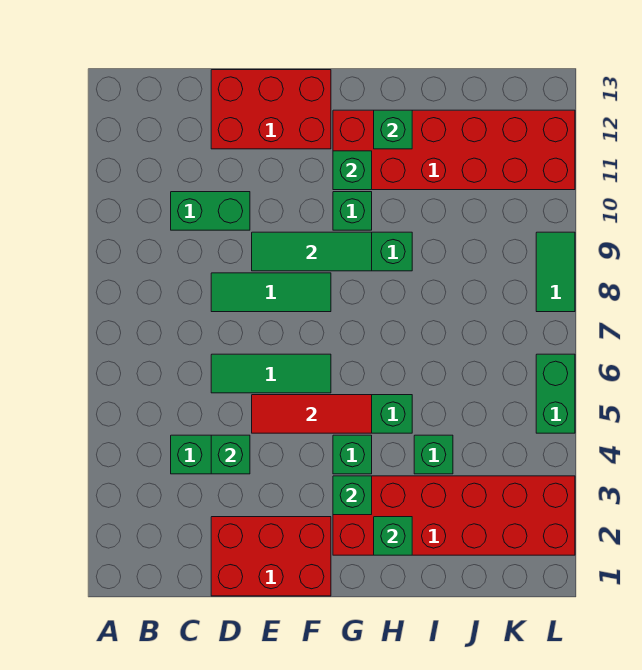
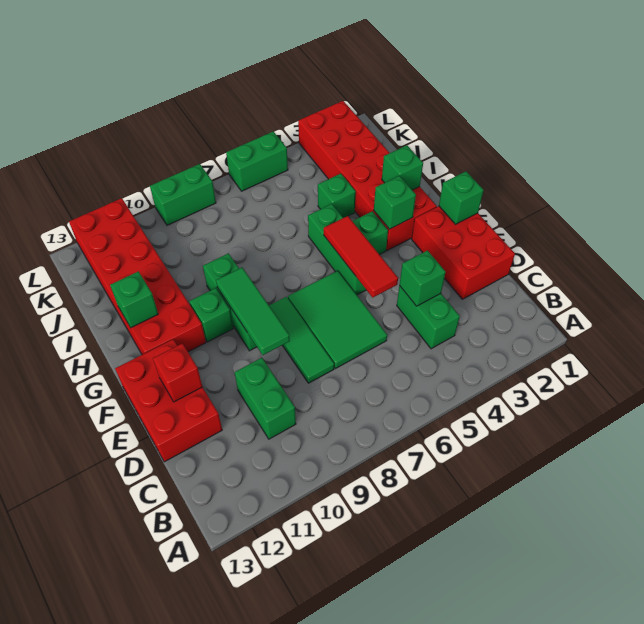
green tile D6:F6 level 1 -> green tile D6:F7 level 1
none -> red brick E12 level 2
green brick G11 level 2 -> green brick F1 level 2
green tile L8:L9 level 1 -> green brick L8:L9 level 1

